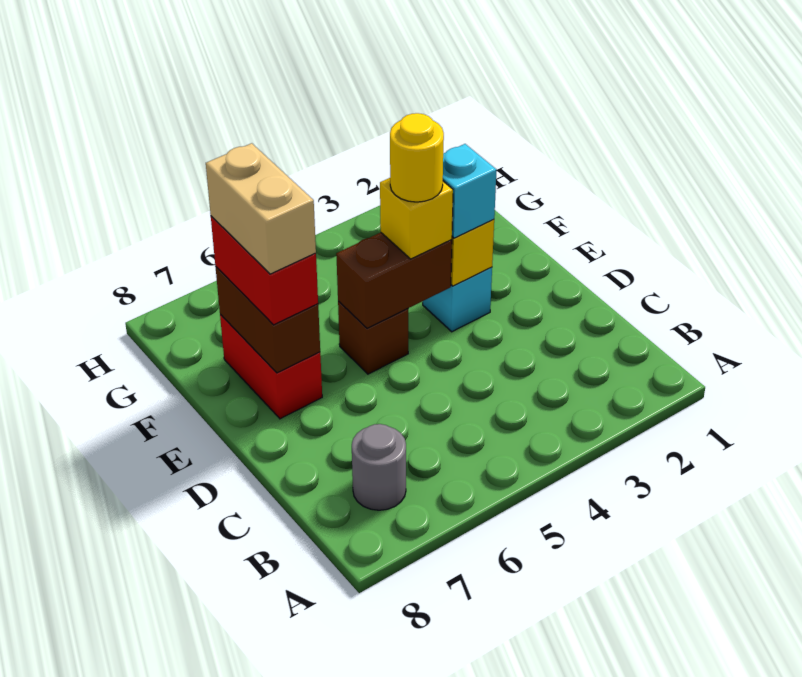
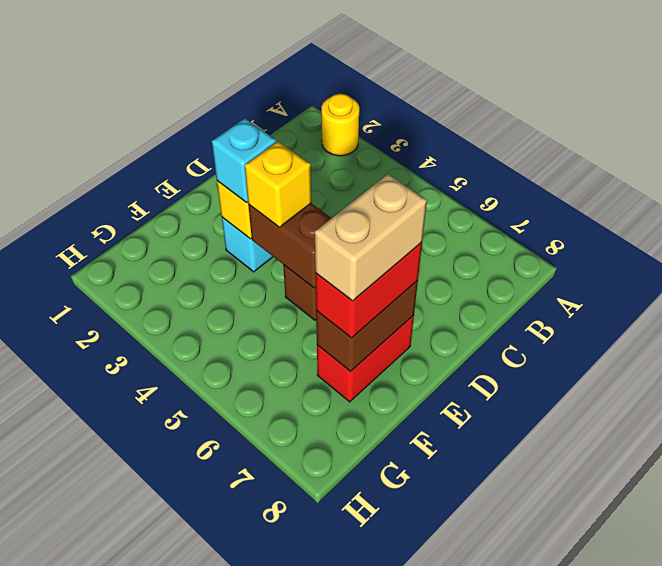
grey round brick B7 level 1 -> none
yellow round brick E4 level 4 -> yellow round brick A2 level 1

